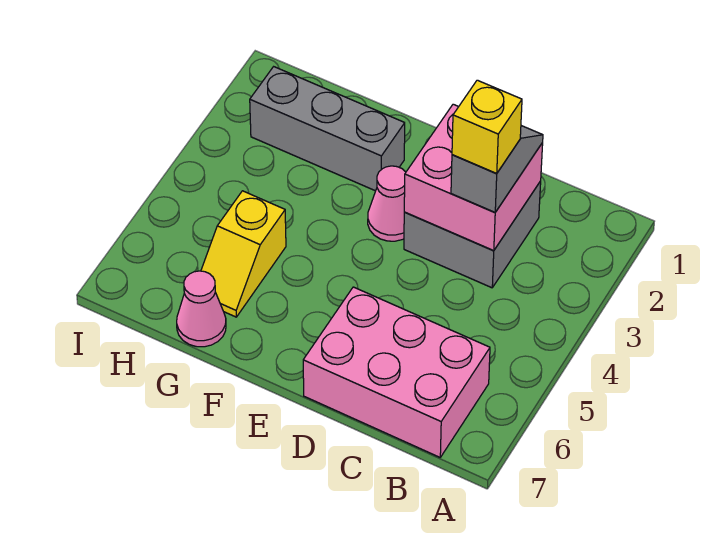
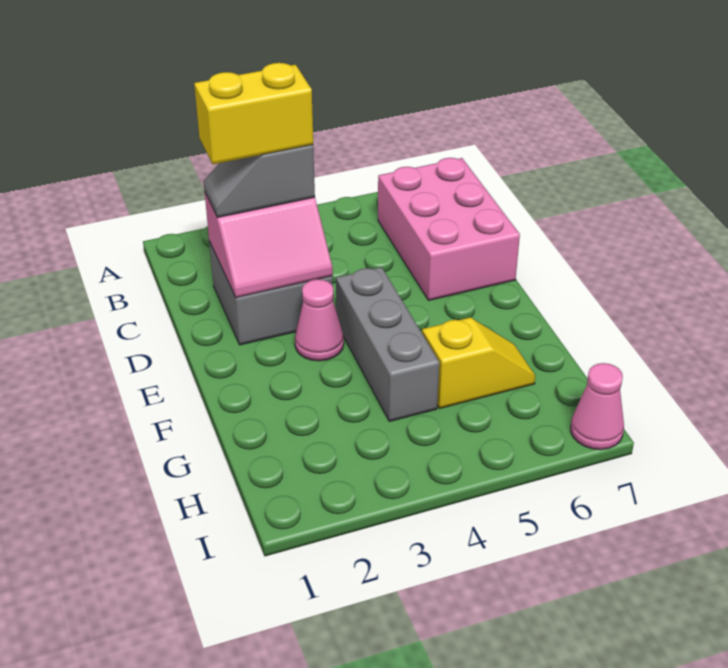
pink brick C2:D3 level 2 -> pink slope C2:D3 level 2 top C
yellow brick C3 level 4 -> yellow brick C2:C3 level 4
grey brick F2:H2 level 1 -> grey brick E4:G4 level 1
pink cone G7 level 1 -> pink cone I7 level 1

